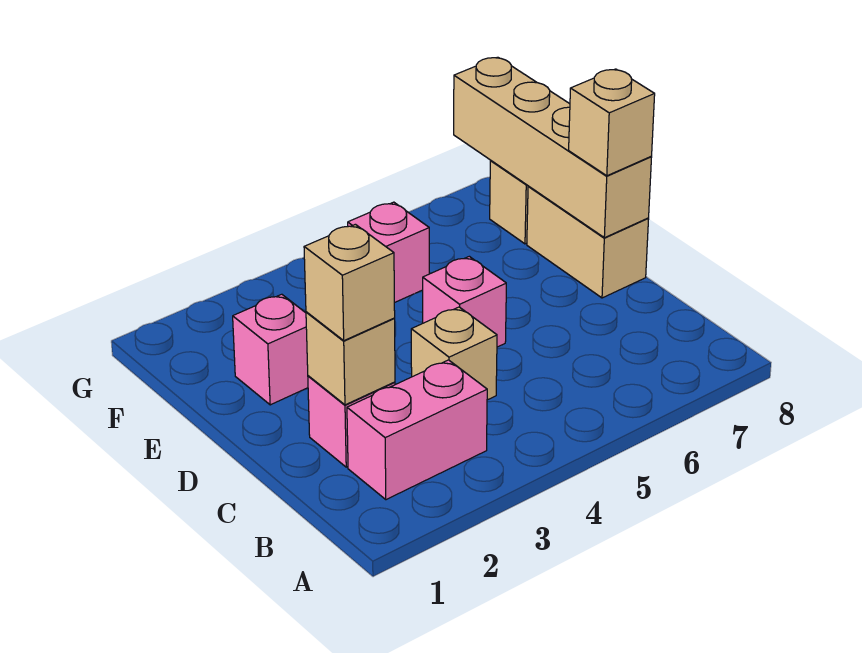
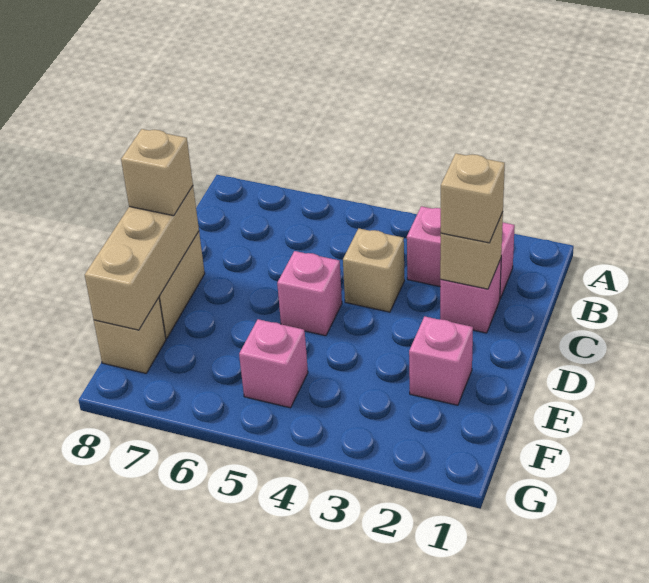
tan brick D8:G8 level 2 -> tan brick D8:F8 level 2

